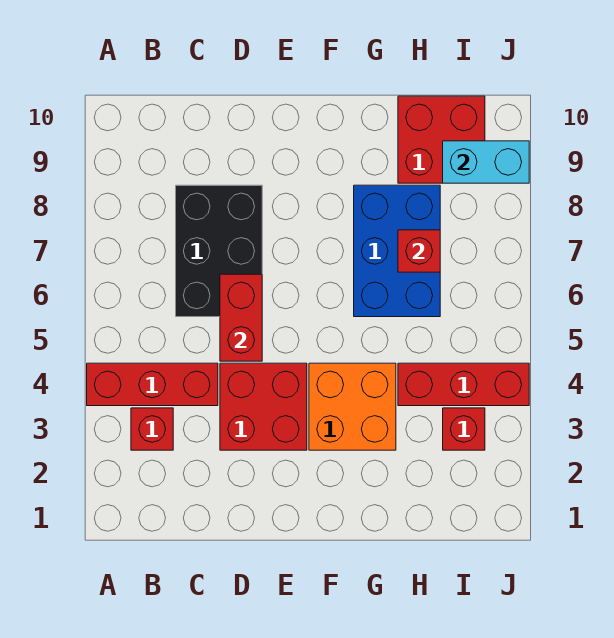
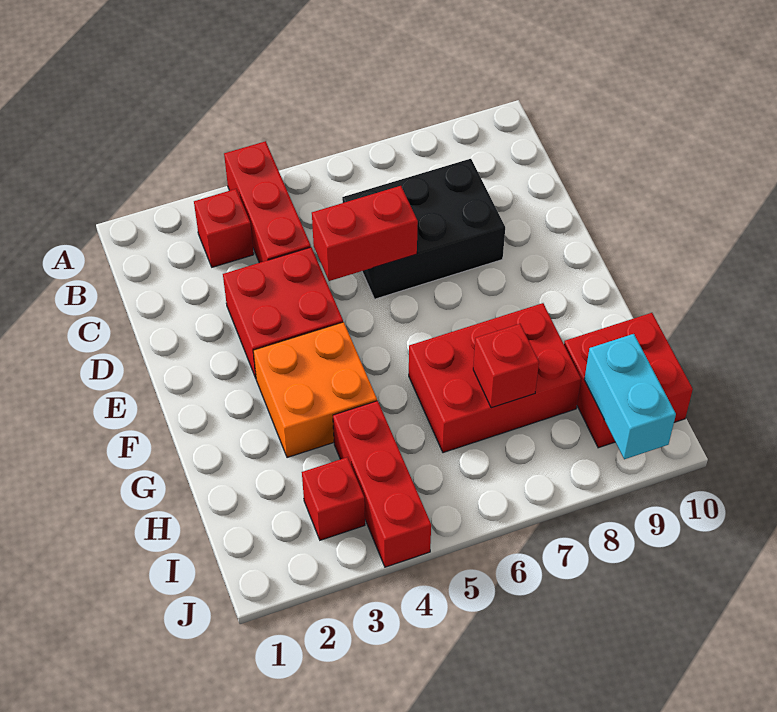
blue brick G6:H8 level 1 -> red brick G6:H8 level 1

